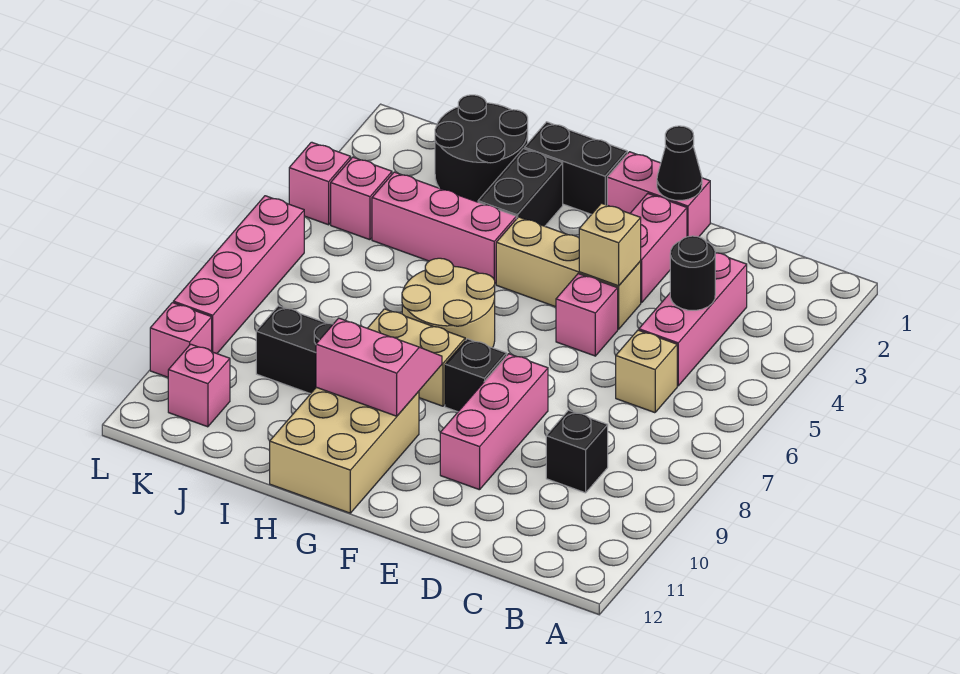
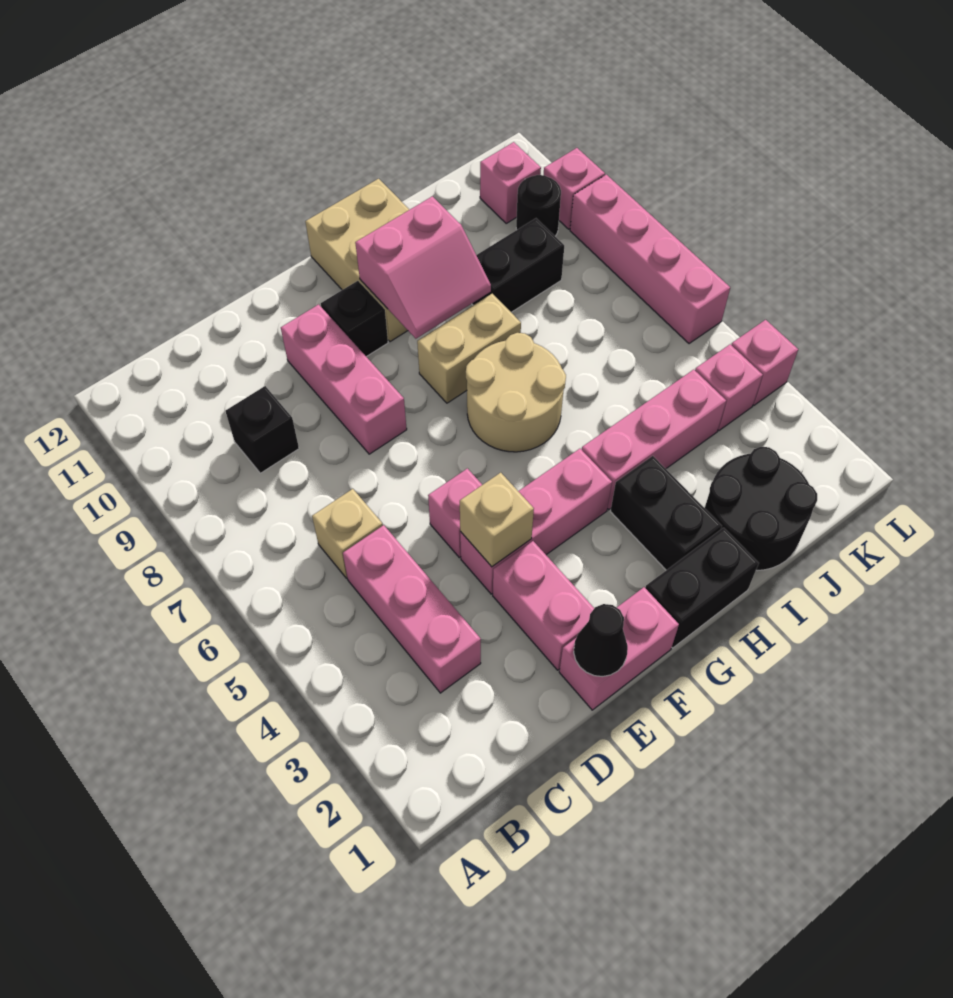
black round brick C4 level 2 -> black round brick K10 level 1
tan brick E4:G4 level 1 -> pink brick E4:G4 level 1
black brick F8 level 1 -> black brick F10 level 1

